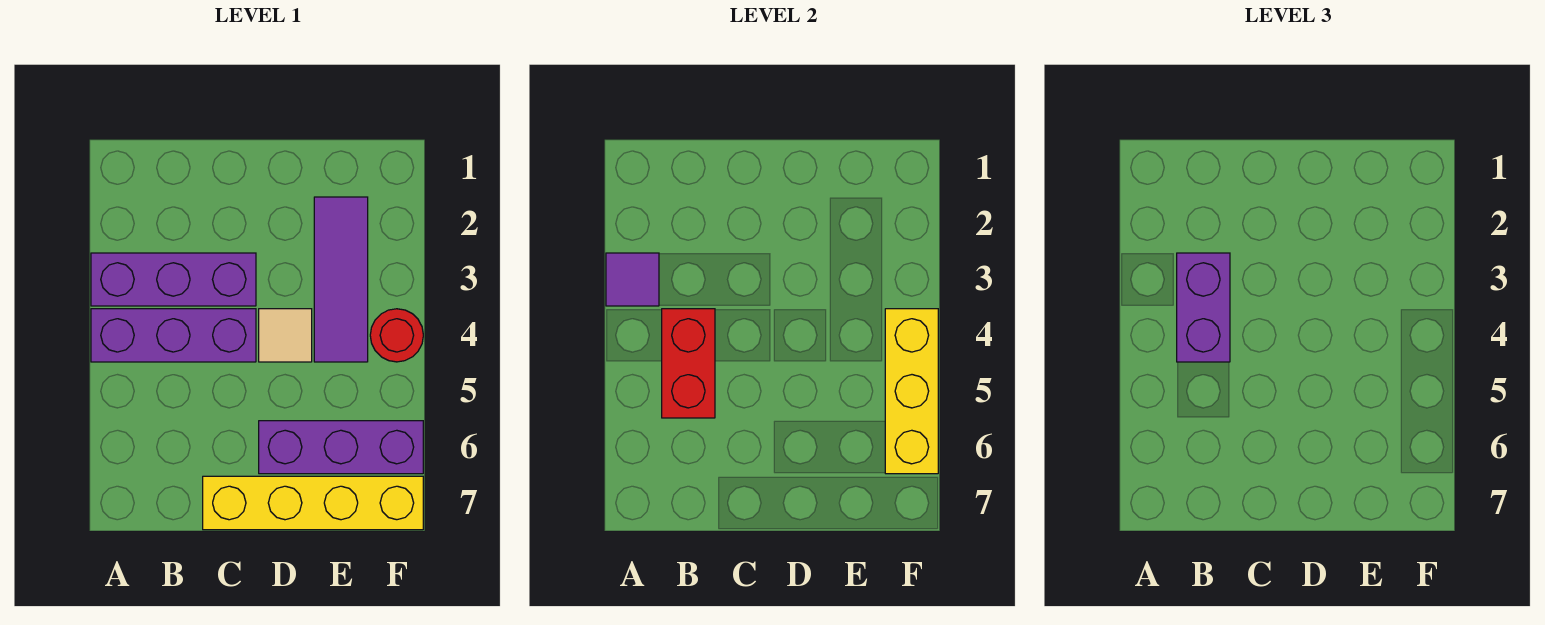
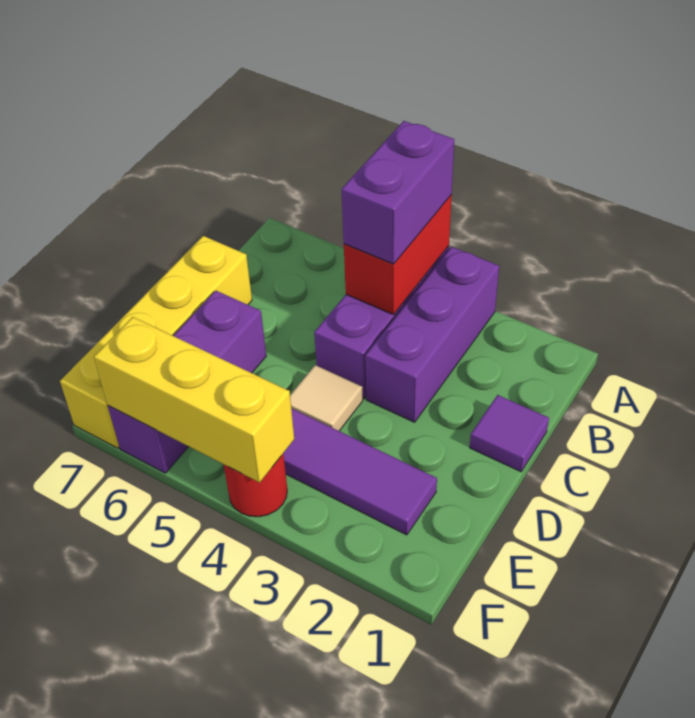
purple tile A3 level 2 -> purple tile C1 level 1
purple brick B3:B4 level 3 -> purple brick A4:B4 level 3
red brick B4:B5 level 2 -> red brick A4:B4 level 2

